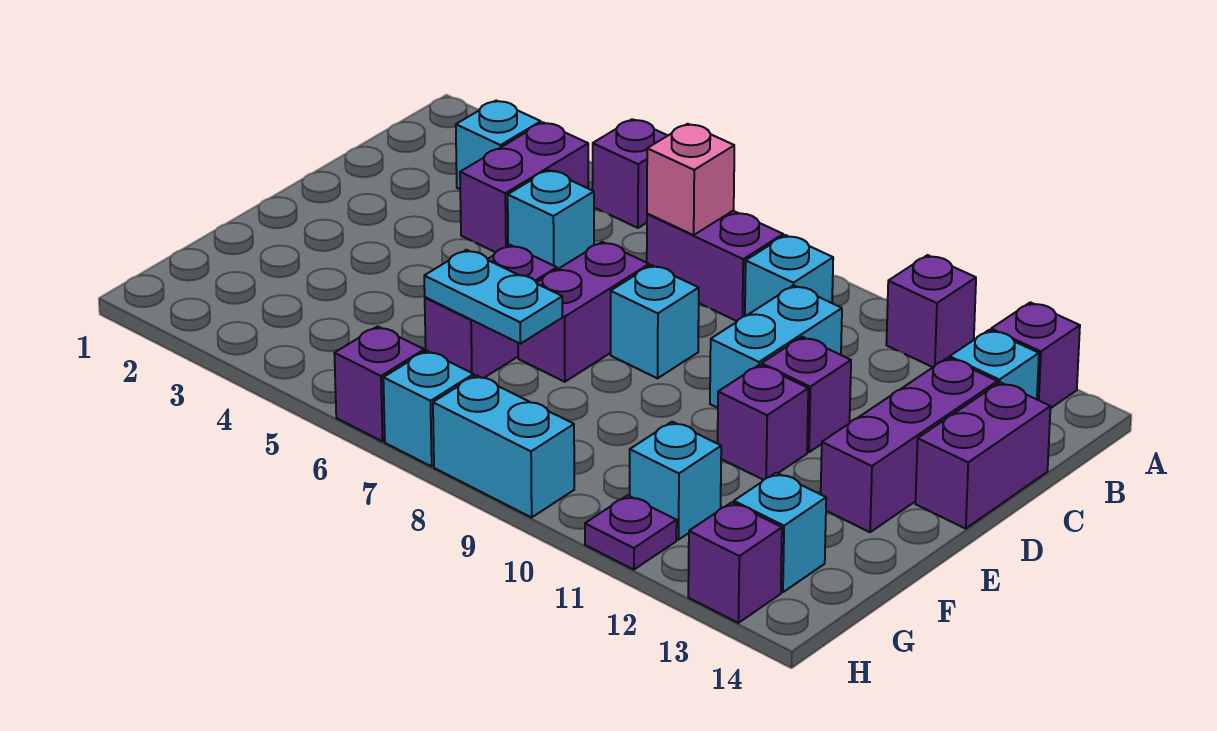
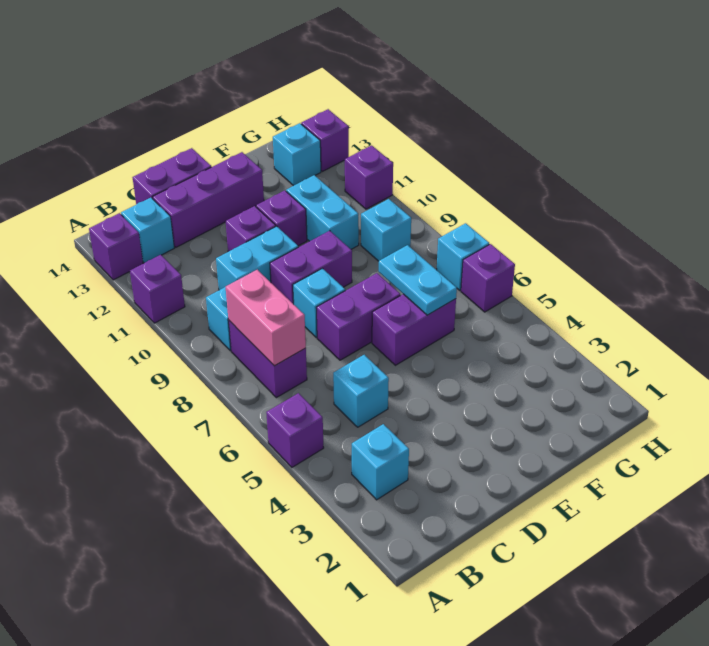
purple brick B4:C4 level 1 -> purple brick D9:E9 level 1
pink brick B7 level 2 -> pink brick B7:B8 level 2
cyan brick G11 level 1 -> cyan brick G9 level 1
cyan brick H8:H9 level 1 -> cyan brick F10:F11 level 1
purple plate H11 level 1 -> purple brick H11 level 1

